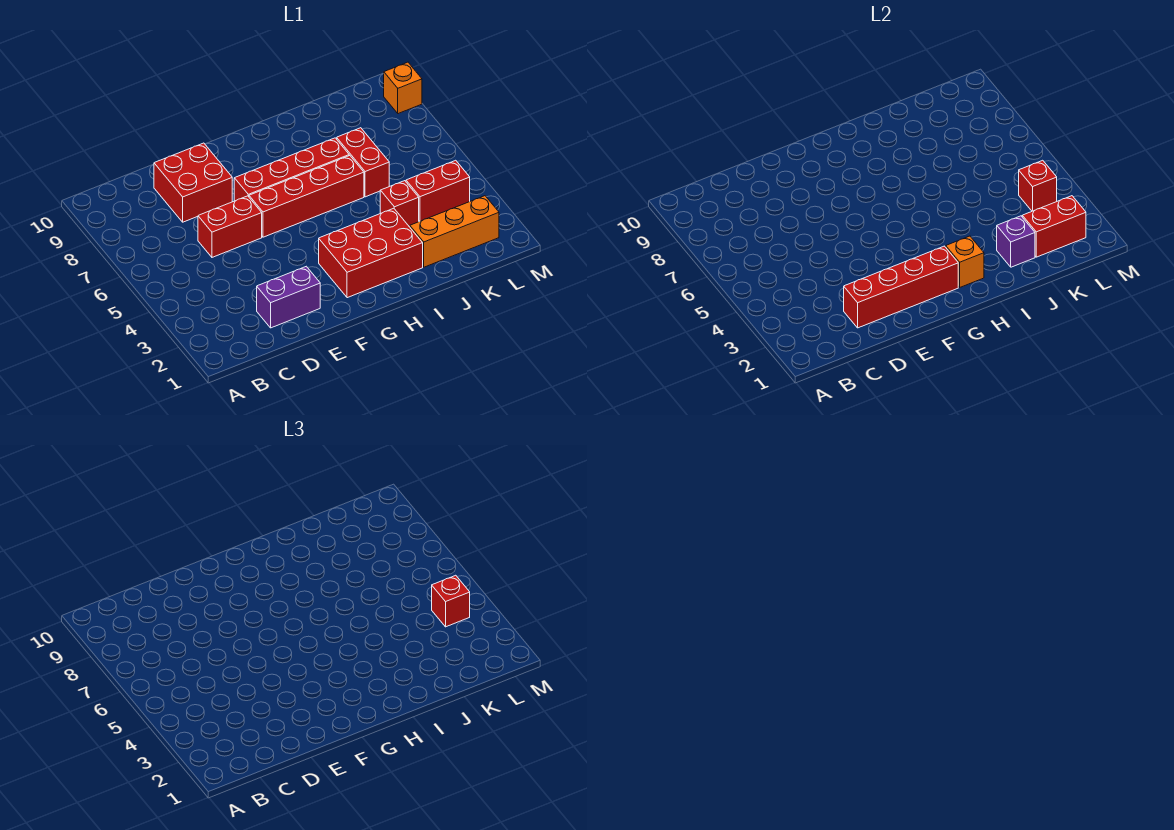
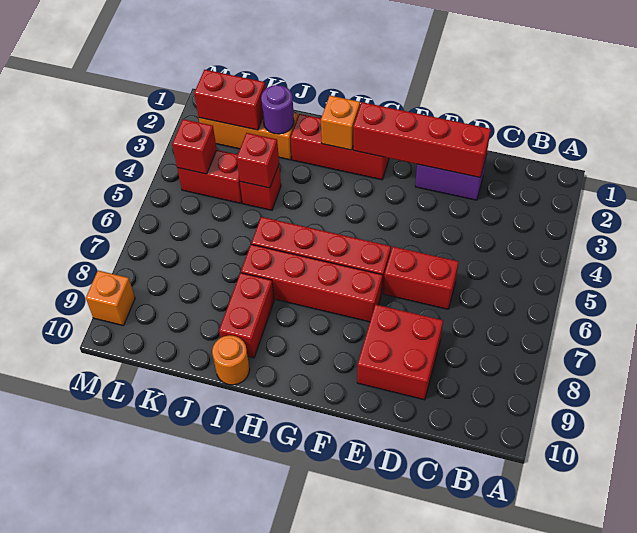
red brick G2:I3 level 1 -> red brick G2:I2 level 1
none -> orange round brick I10 level 1
purple brick J2 level 2 -> purple round brick J2 level 2
red brick J6:J7 level 1 -> red brick I8:I9 level 1
red brick L4 level 3 -> red brick J4 level 2

